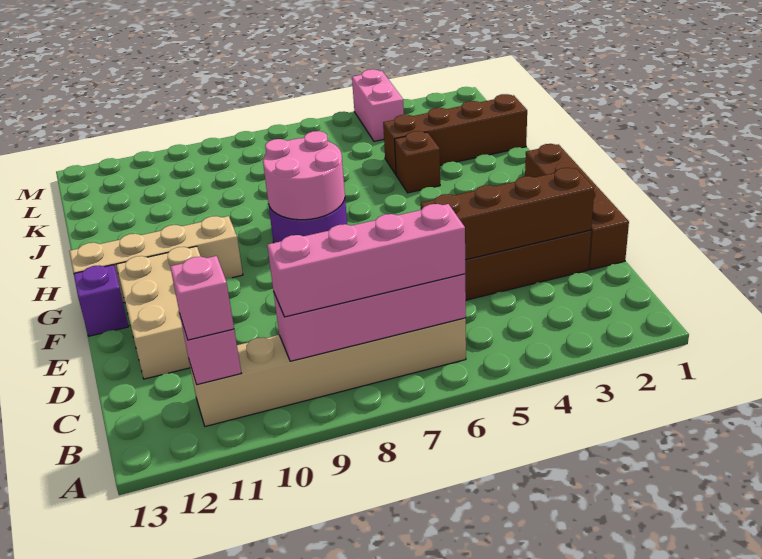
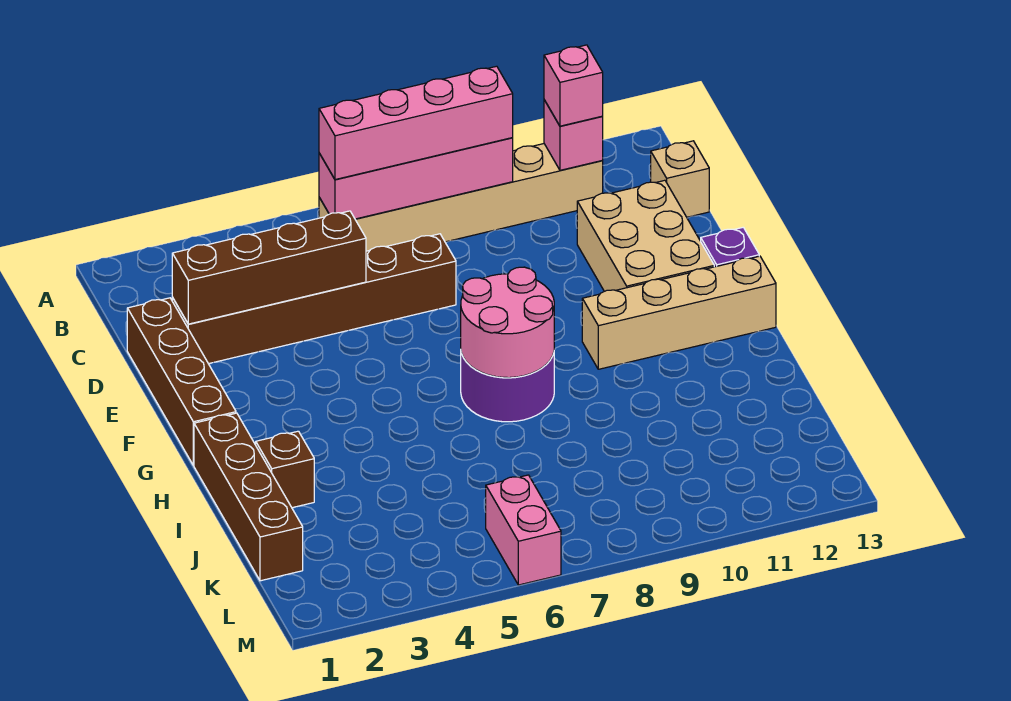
none -> tan brick C13 level 1
brown brick I4 level 1 -> brown brick I2 level 1
brown brick J1:J4 level 1 -> brown brick H1:K1 level 1
pink brick L4:M4 level 1 -> pink brick L6:M6 level 1

